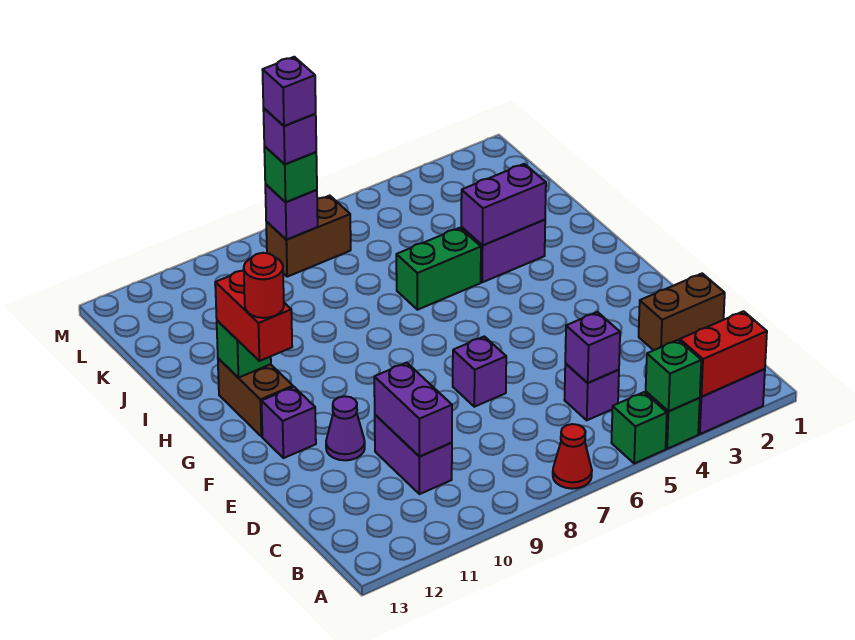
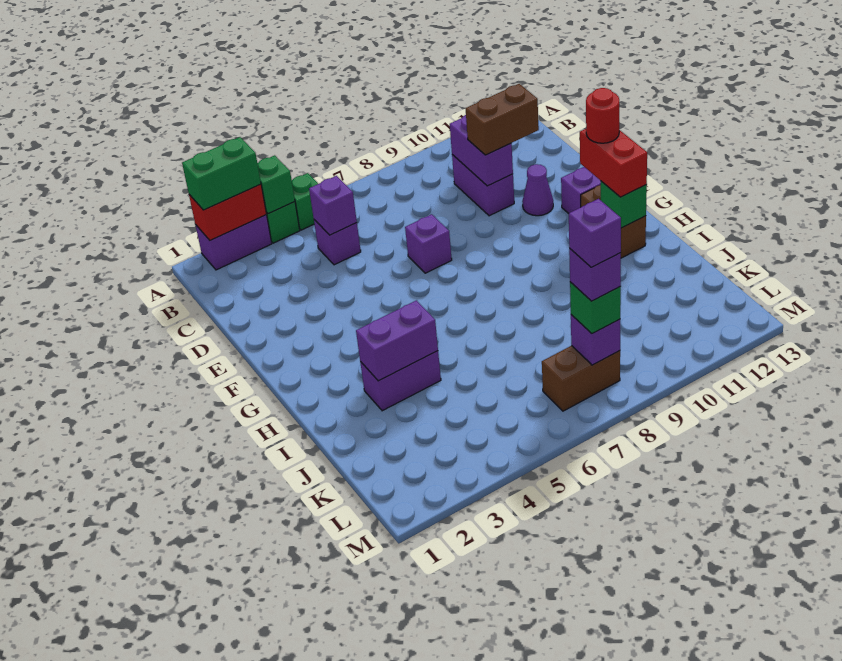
red cone A7 level 1 -> none
brown brick D1:D2 level 1 -> brown brick D10:D11 level 3
green brick I5:I6 level 1 -> green brick A2:A3 level 3

